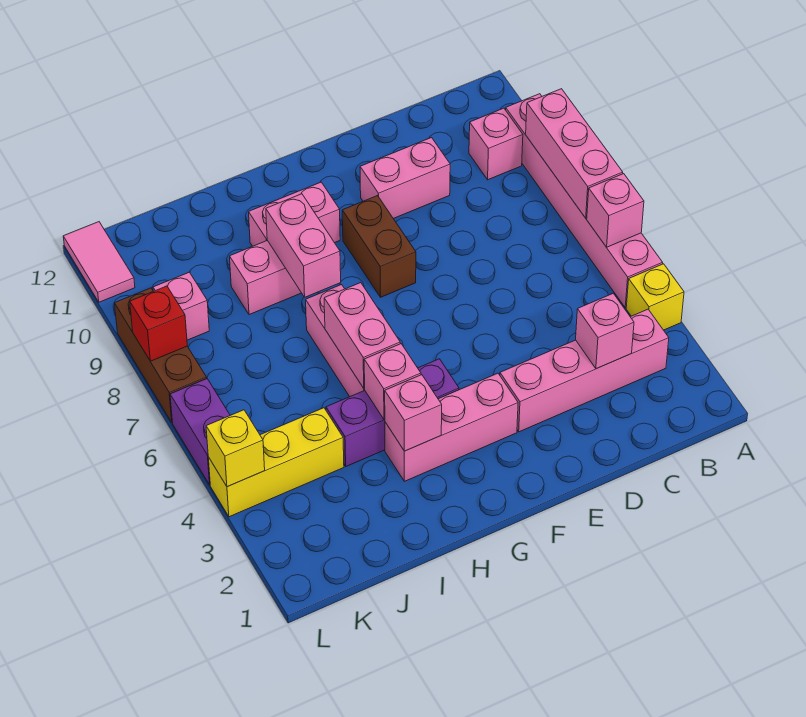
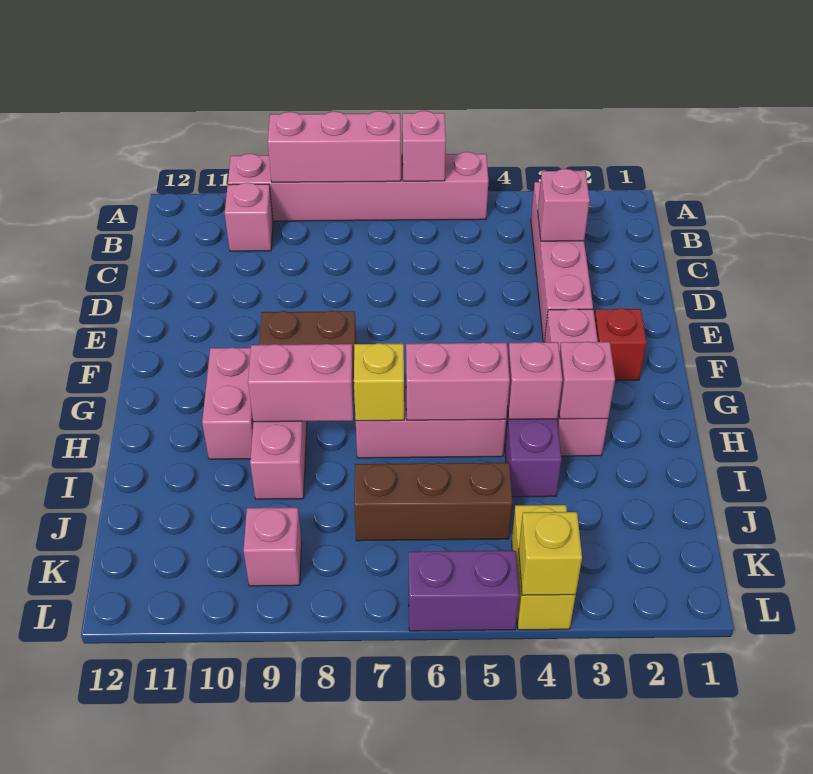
yellow brick A4 level 1 -> yellow brick H7 level 2
pink brick D10:E10 level 1 -> none
yellow brick J4:L4 level 1 -> yellow brick K4:L4 level 1
brown brick L7:L9 level 1 -> brown brick J5:J7 level 1
red brick L8 level 2 -> red brick F2 level 1
pink tile L11:L12 level 1 -> none

